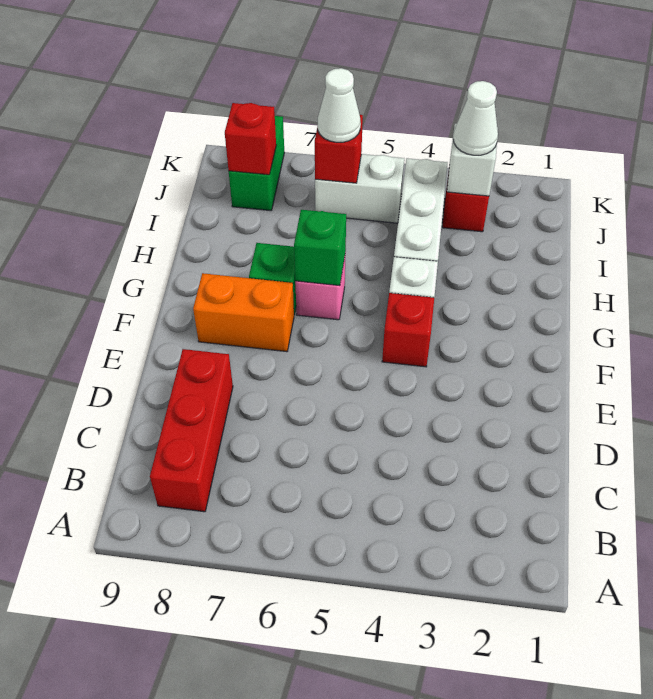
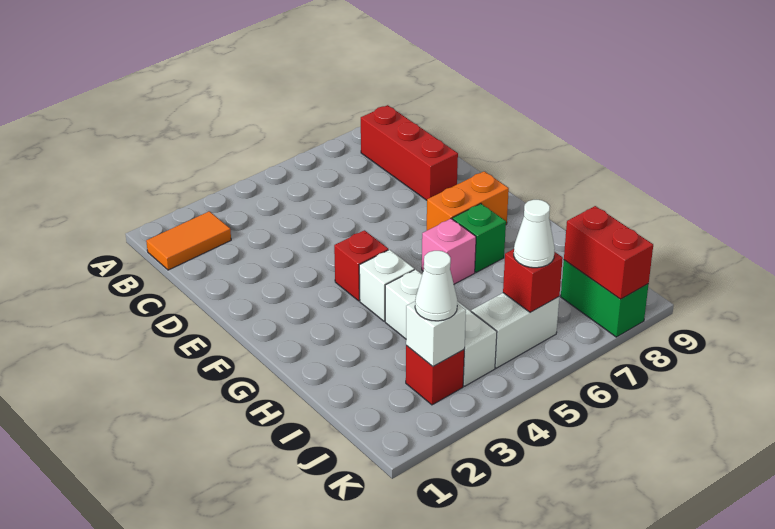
none -> orange tile B1:B2 level 1
green brick G6 level 2 -> none
red brick J8 level 2 -> red brick J8:K8 level 2

